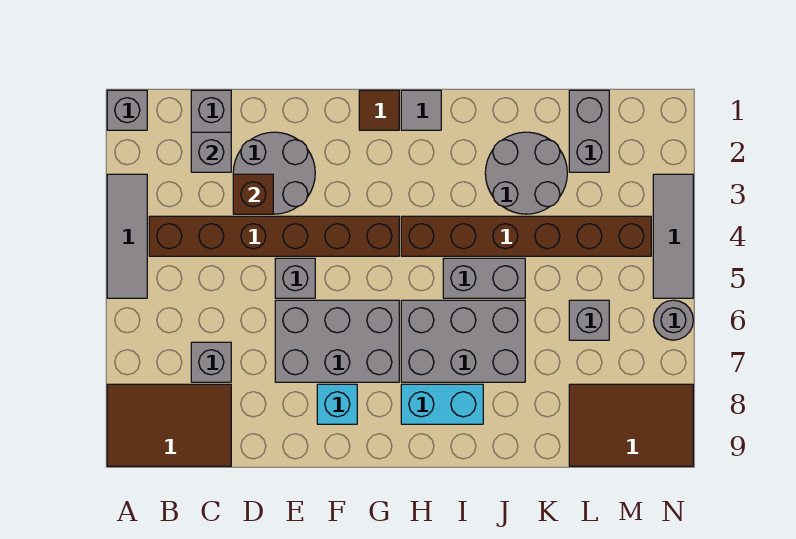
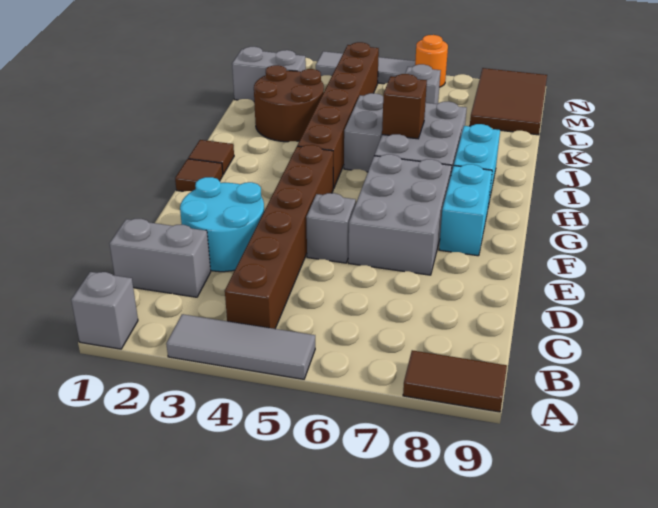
brown tile A8:C9 level 1 -> brown tile A8:A9 level 1
grey brick C2 level 2 -> none
grey brick C7 level 1 -> none
grey round brick D2:E3 level 1 -> cyan round brick D2:E3 level 1
brown brick D3 level 2 -> brown brick I6 level 2
cyan brick F8 level 1 -> cyan brick F8:G8 level 1
grey tile H1 level 1 -> brown tile H1 level 1
grey round brick J2:K3 level 1 -> brown round brick J2:K3 level 1
grey round brick N6 level 1 -> orange round brick N6 level 1

